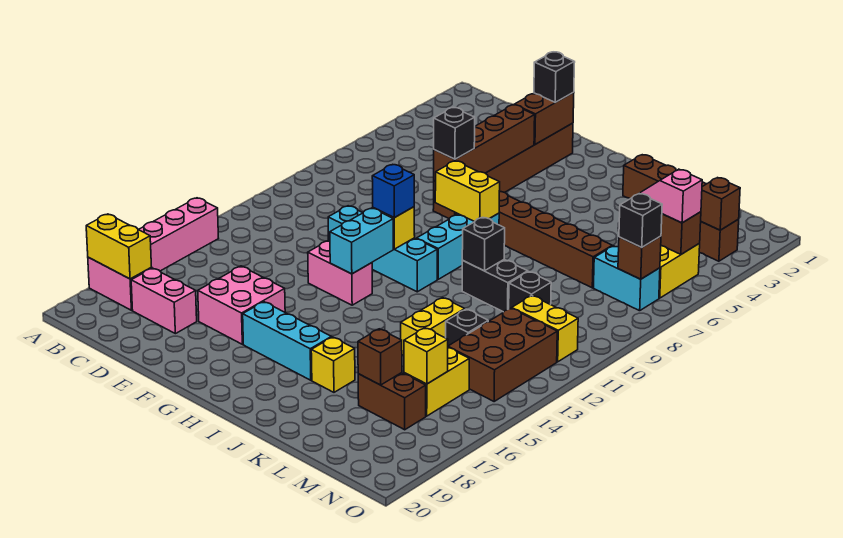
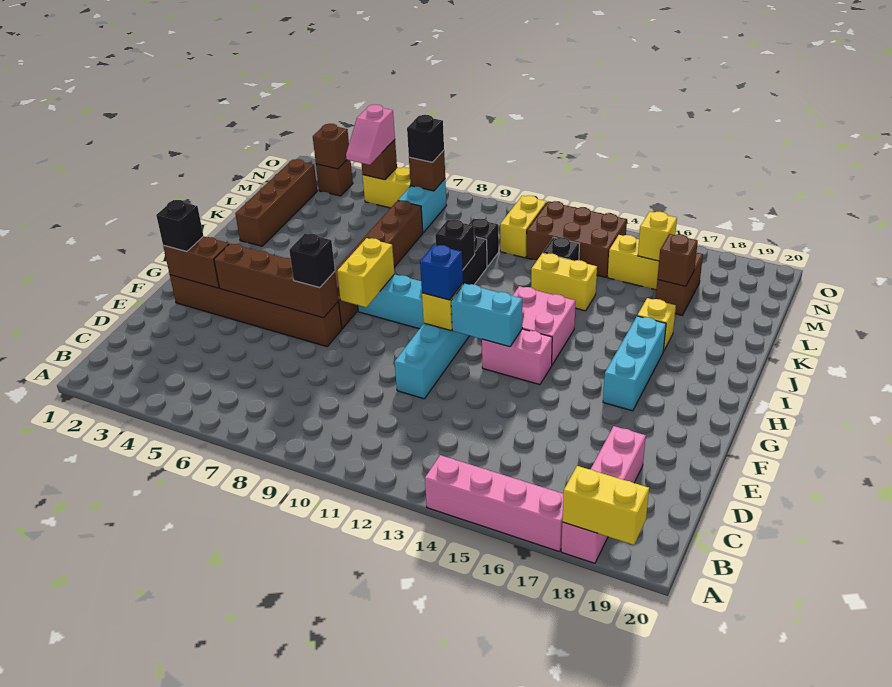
yellow brick A18:B18 level 2 -> yellow brick A18:A19 level 2
pink brick E16:F17 level 1 -> pink brick H13:I14 level 1
pink brick F13:G13 level 1 -> pink brick G13:G14 level 1

